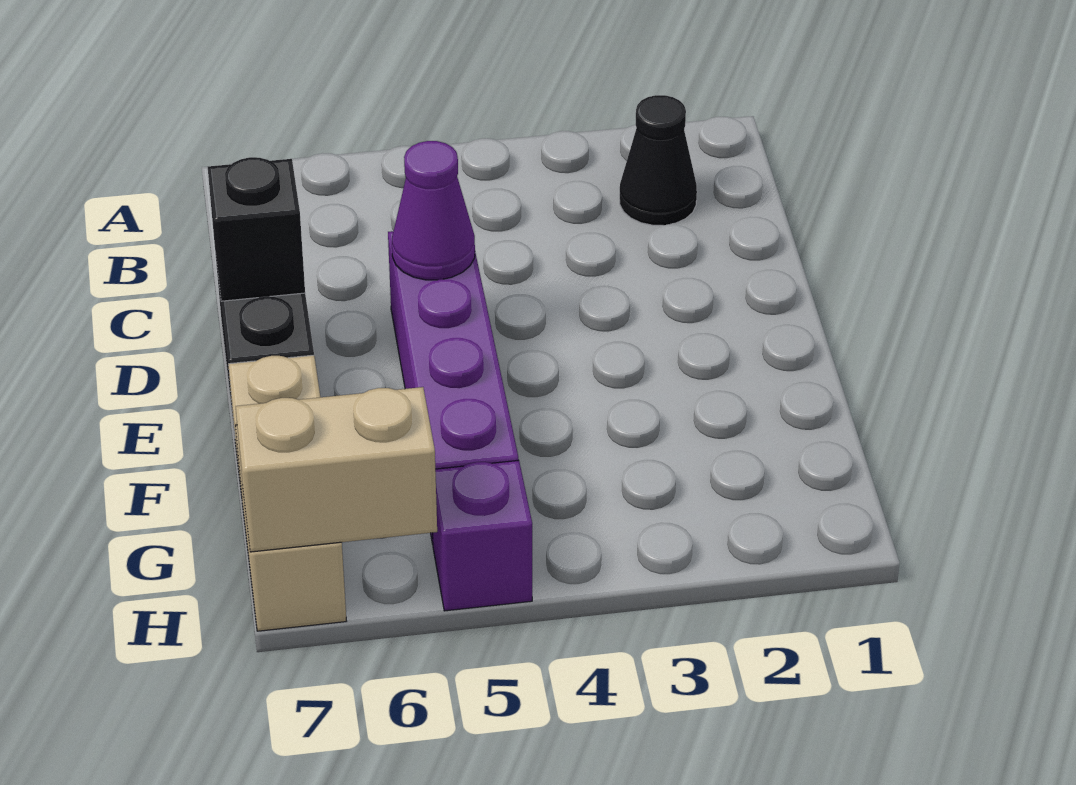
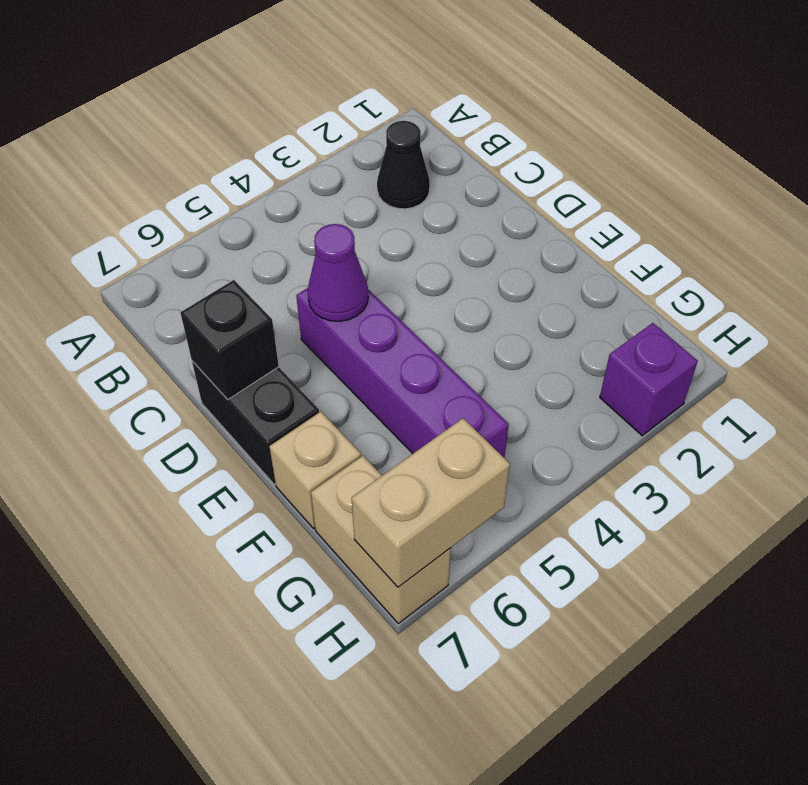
purple brick H5 level 1 -> purple brick H2 level 1

